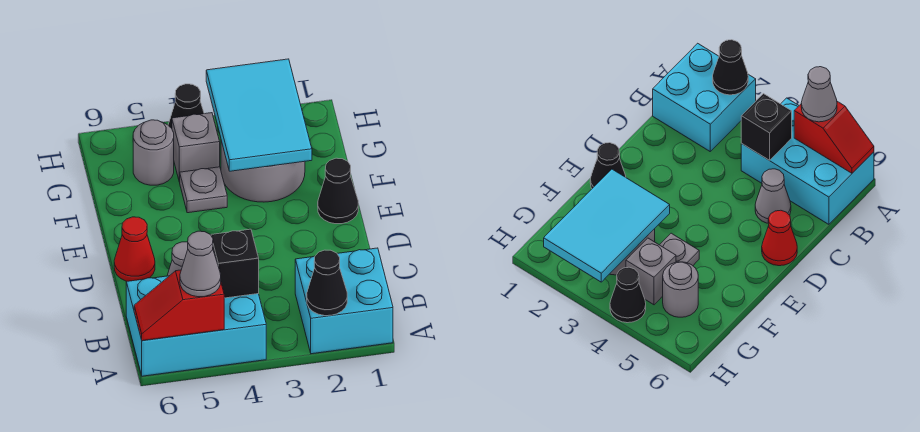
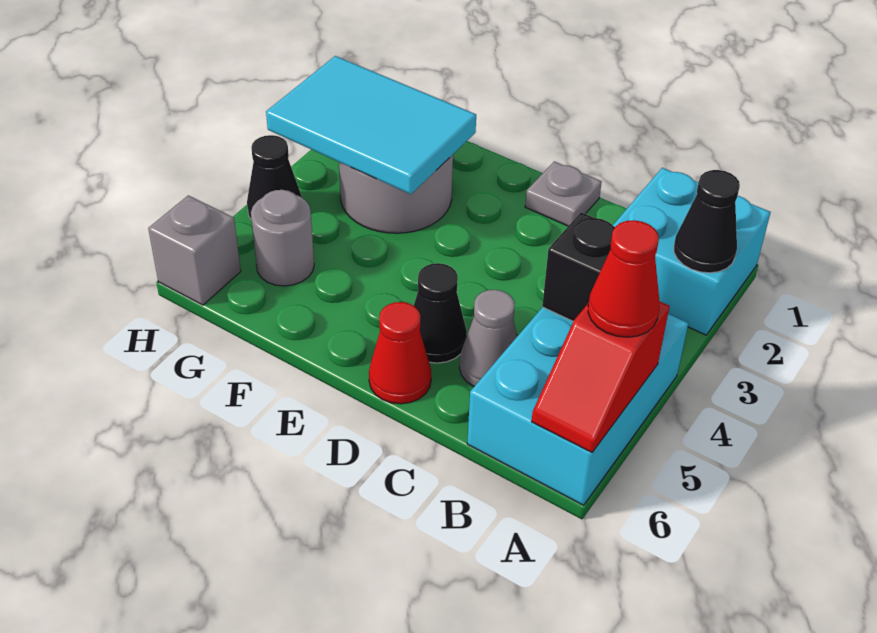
grey cone A5 level 3 -> red cone A5 level 3
black cone E1 level 1 -> black cone D5 level 1
grey plate F4 level 1 -> grey plate D1 level 1
grey brick G4 level 1 -> grey brick H6 level 1

